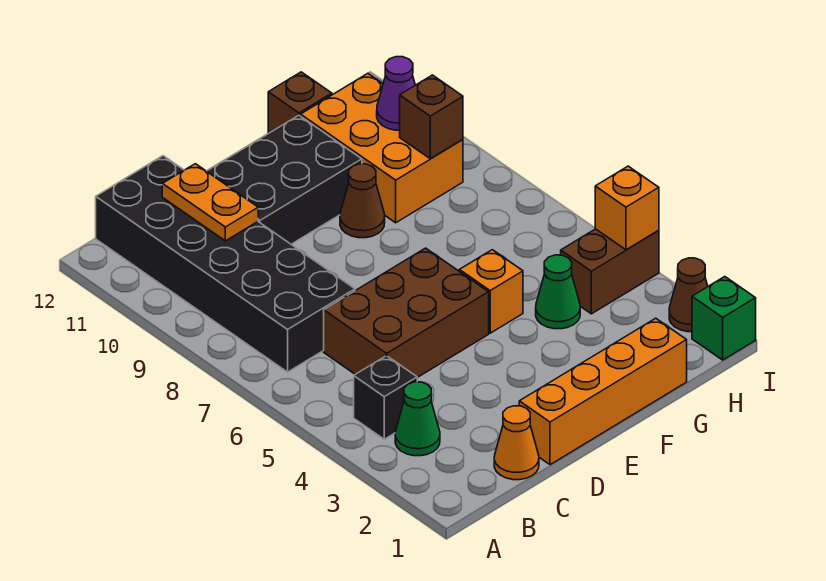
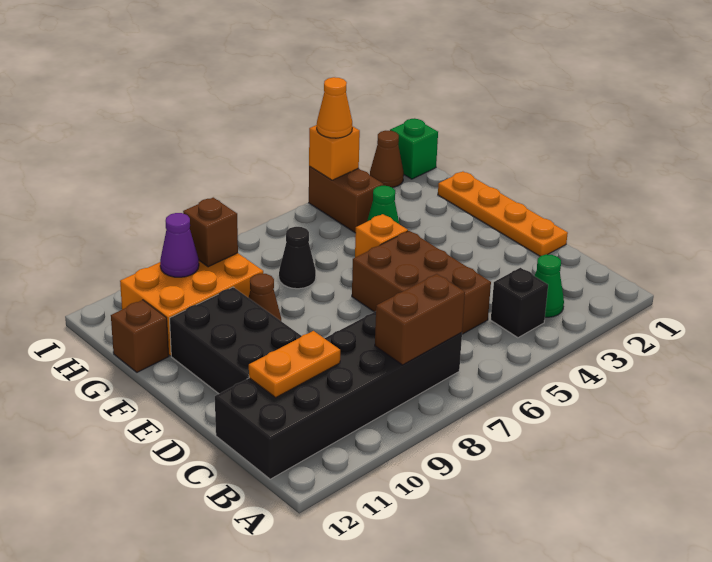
none -> brown brick B7:B8 level 2
orange cone C1 level 1 -> orange cone I4 level 3
orange brick D1:G1 level 1 -> orange plate D1:G1 level 1
none -> black cone G7 level 1

